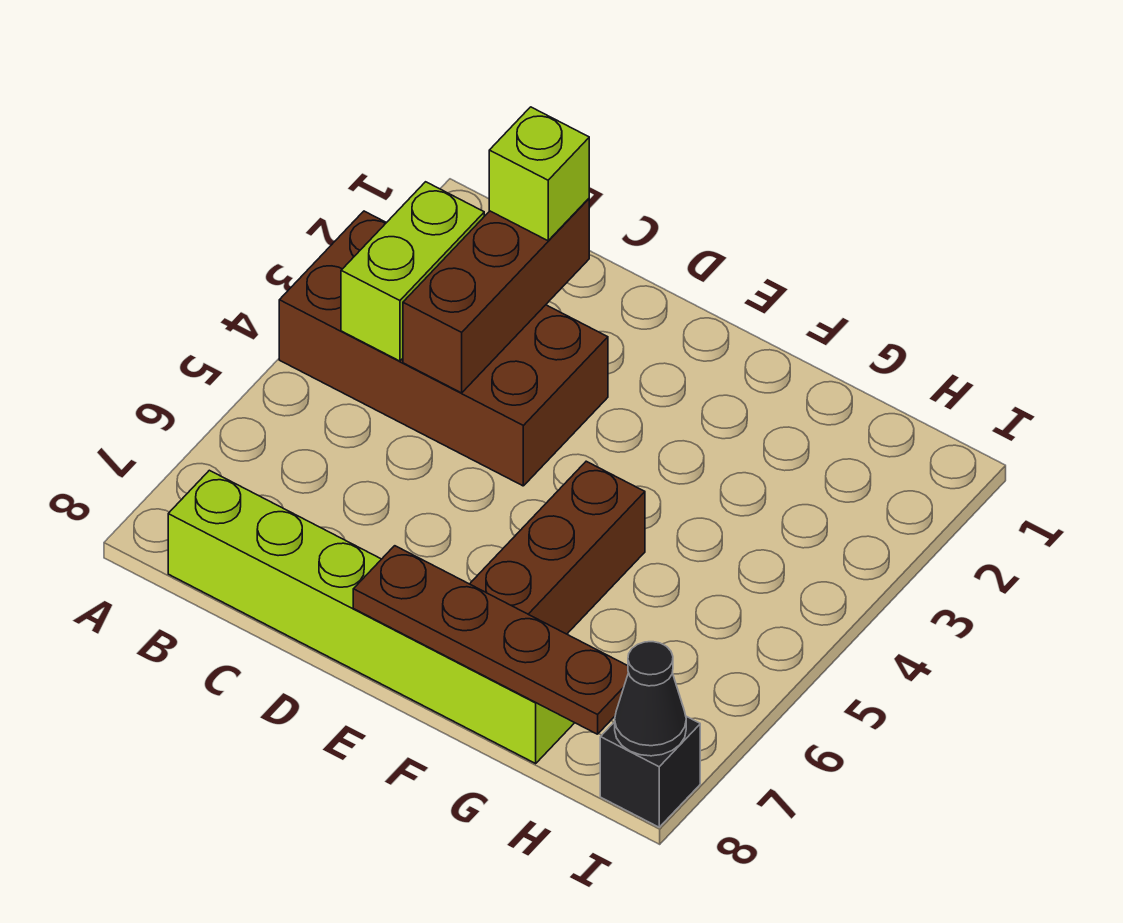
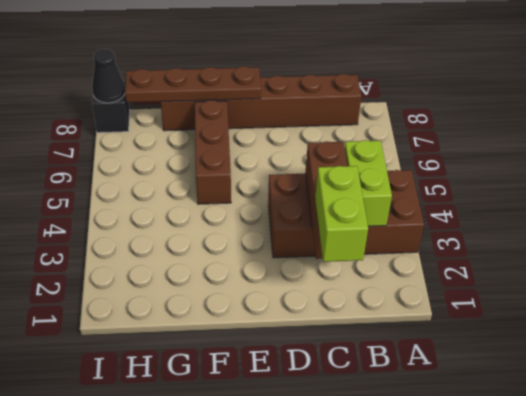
lime brick B8:G8 level 1 -> brown brick B8:G8 level 1
lime brick C2 level 3 -> lime brick C1:C2 level 3

